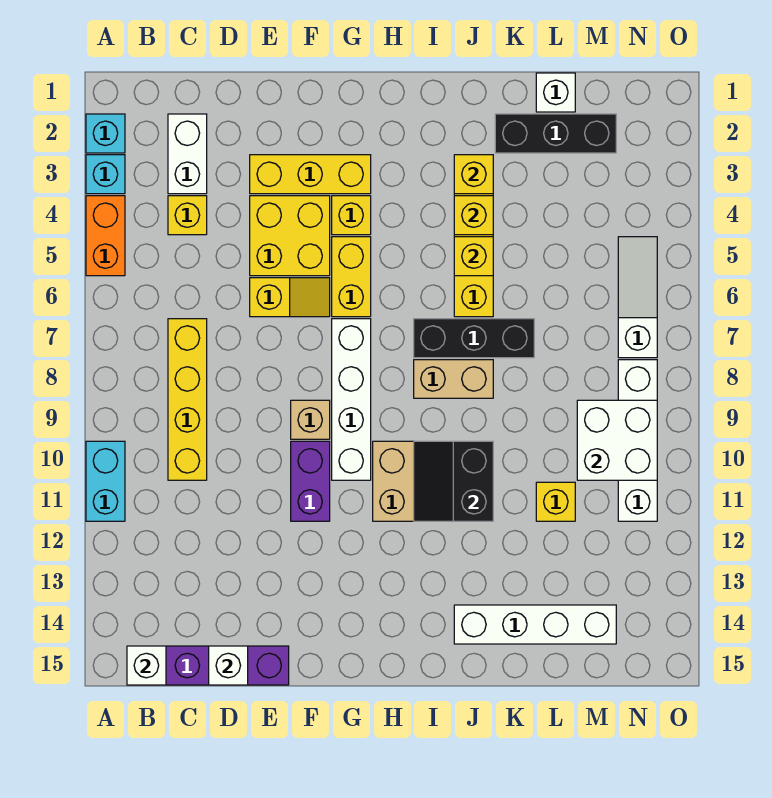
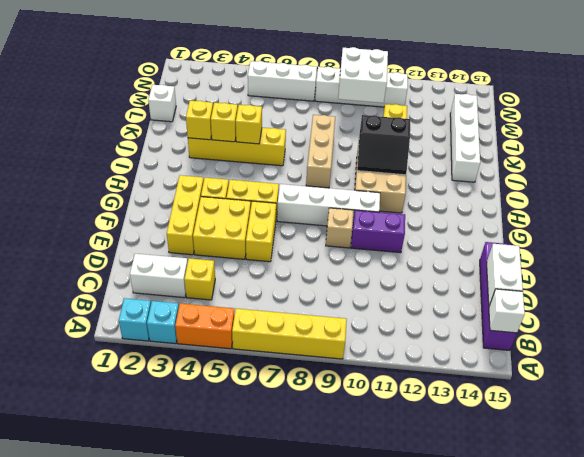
cyan brick A10:A11 level 1 -> none
yellow brick C7:C10 level 1 -> yellow brick A6:A9 level 1
white brick D15 level 2 -> white brick C15:D15 level 2
yellow slope E6:F6 level 1 top E -> yellow brick E6:F6 level 1
black brick I7:K7 level 1 -> none
tan brick I8:J8 level 1 -> tan brick I8:K8 level 1
black brick K2:M2 level 1 -> none
white slope N5:N7 level 1 top 7 -> white brick N5:N7 level 1

